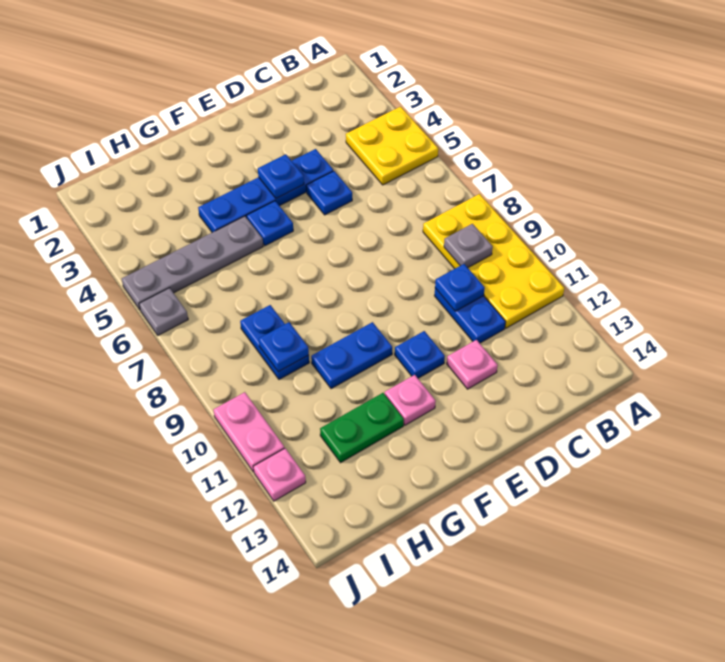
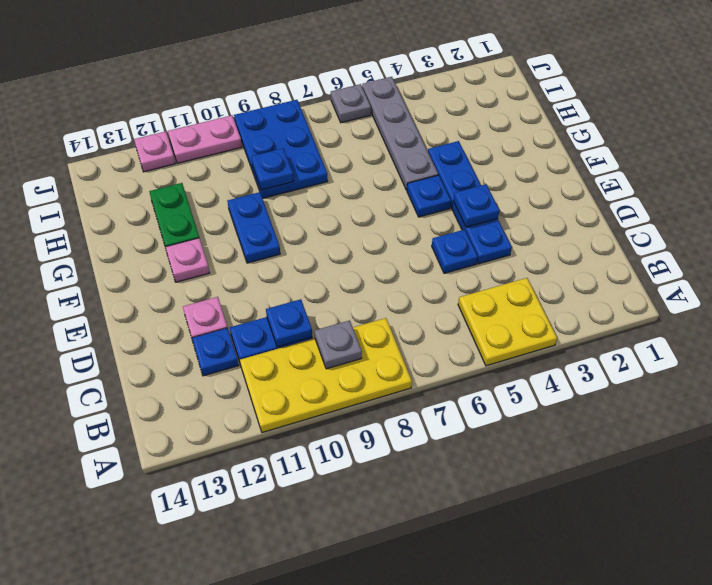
blue plate E11 level 1 -> blue plate C12 level 1
blue plate H8:H9 level 1 -> blue plate H8:J9 level 1

